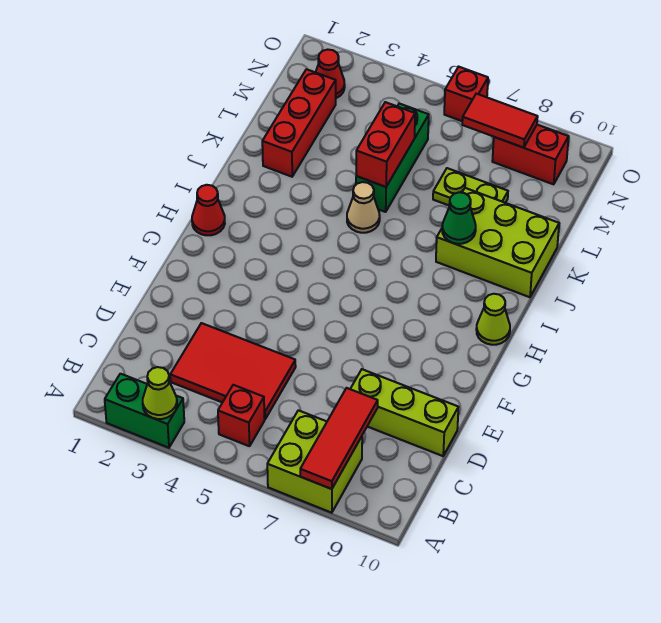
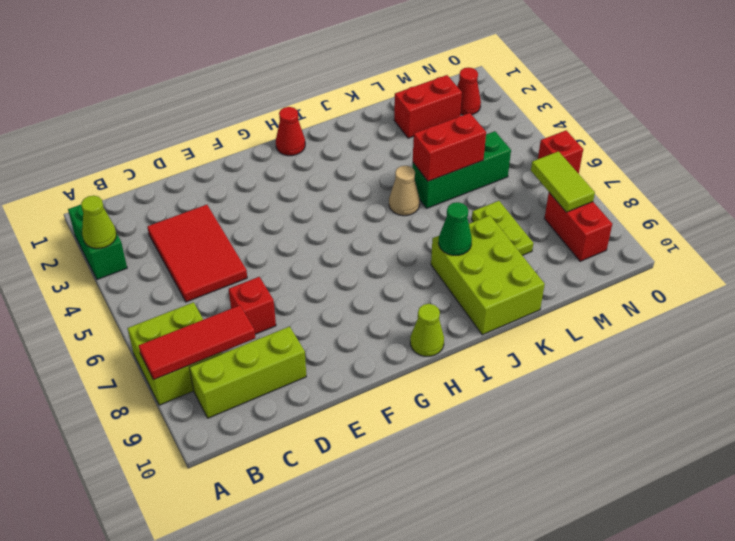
red brick B5 level 1 -> red brick D7 level 1
lime brick D8:D10 level 1 -> lime brick B9:D9 level 1
red brick K2:M2 level 1 -> red brick L2:M2 level 1
red tile N7:N8 level 2 -> lime tile N7:N8 level 2

